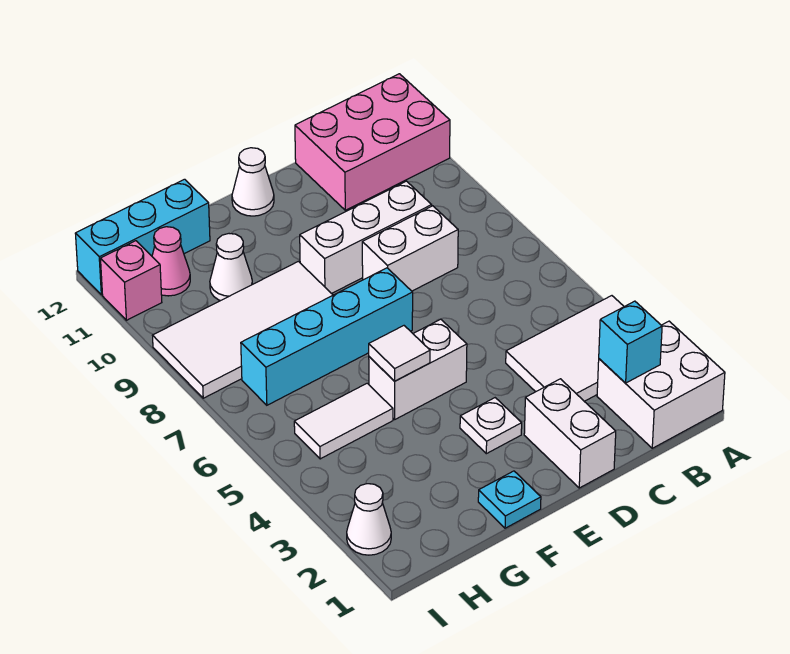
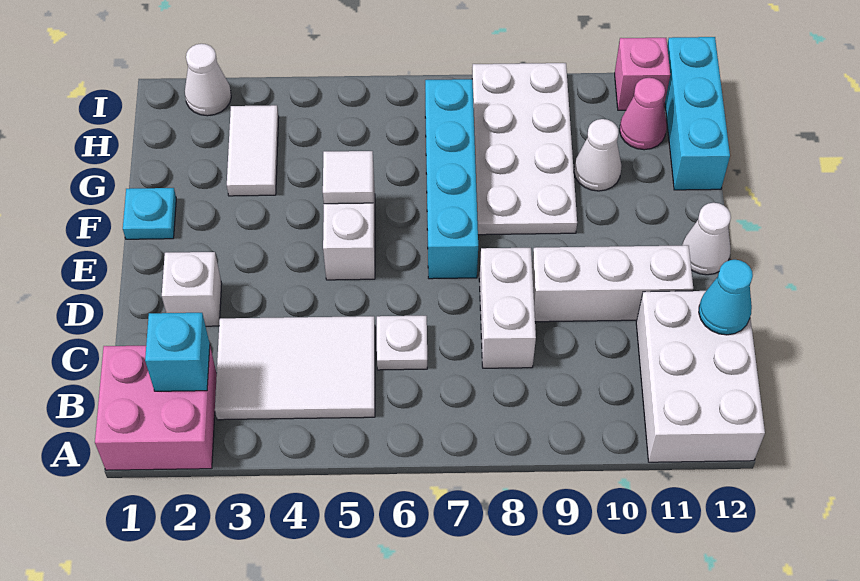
white brick A1:B2 level 1 -> pink brick A1:B2 level 1
white tile A3:C4 level 1 -> white tile B3:C5 level 1
pink brick A11:C12 level 1 -> white brick A11:C12 level 1
white brick C9:E9 level 1 -> white brick D9:D11 level 1
none -> cyan cone C12 level 2
white brick D1:D2 level 1 -> white brick D2 level 1
white plate E3 level 1 -> white plate C6 level 1
white tile F8:I9 level 1 -> white plate F8:I9 level 1
white tile G5:H5 level 1 -> white tile G3:H3 level 1

